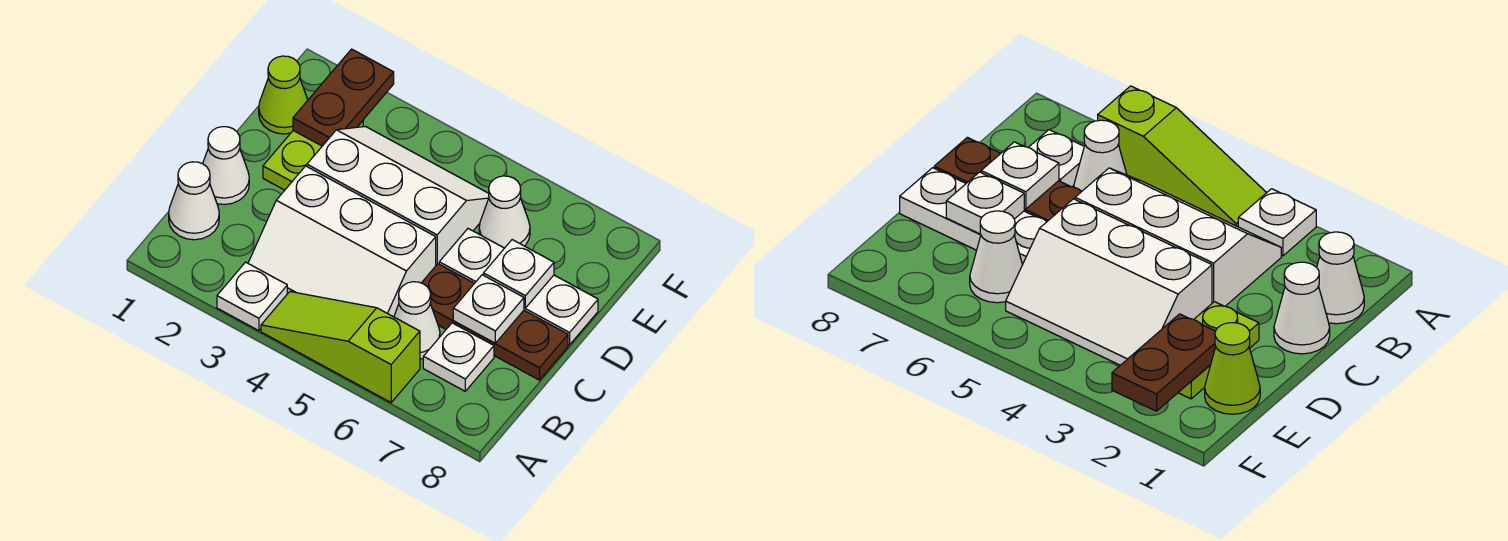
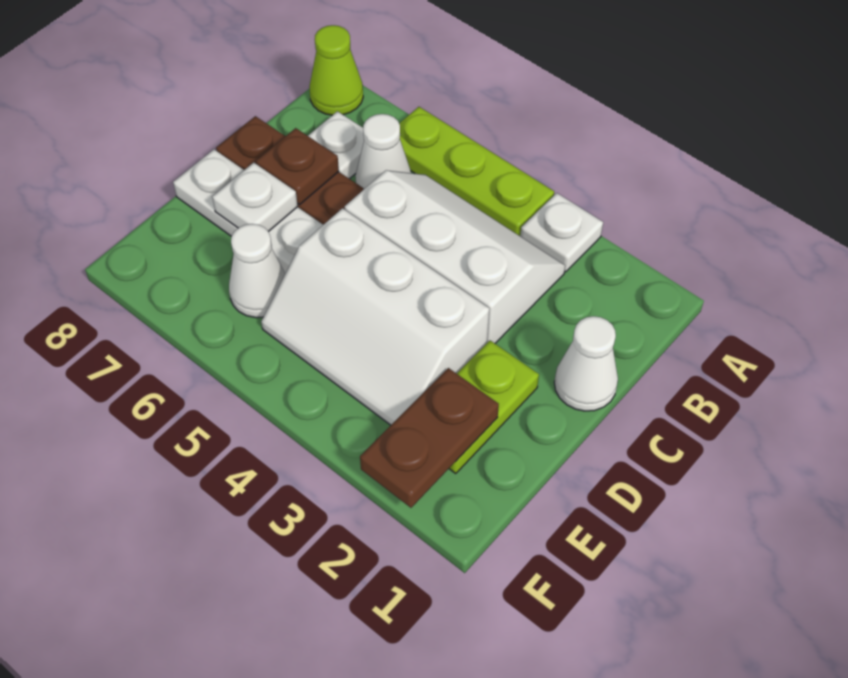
lime slope A4:A6 level 1 top 6 -> lime plate A4:A6 level 1
white cone B1 level 1 -> none
white plate C7 level 2 -> brown plate C7 level 2
lime cone E1 level 1 -> lime cone A8 level 1

